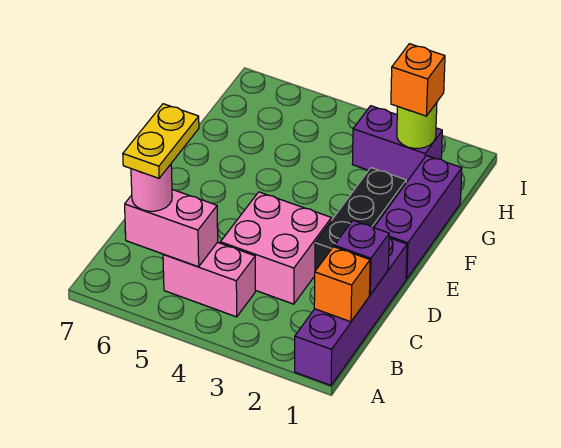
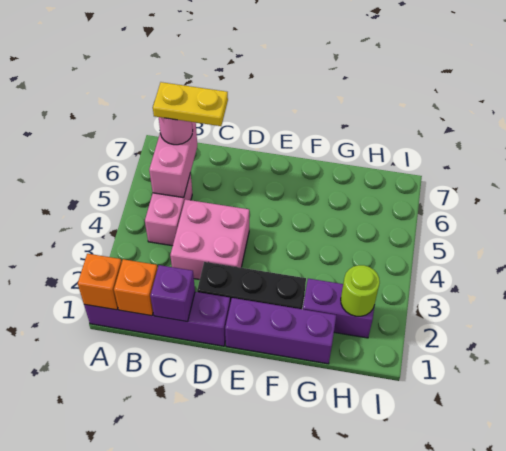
purple brick H2:H3 level 1 -> purple brick G2:H2 level 1
orange brick H2 level 3 -> orange brick A1 level 2

